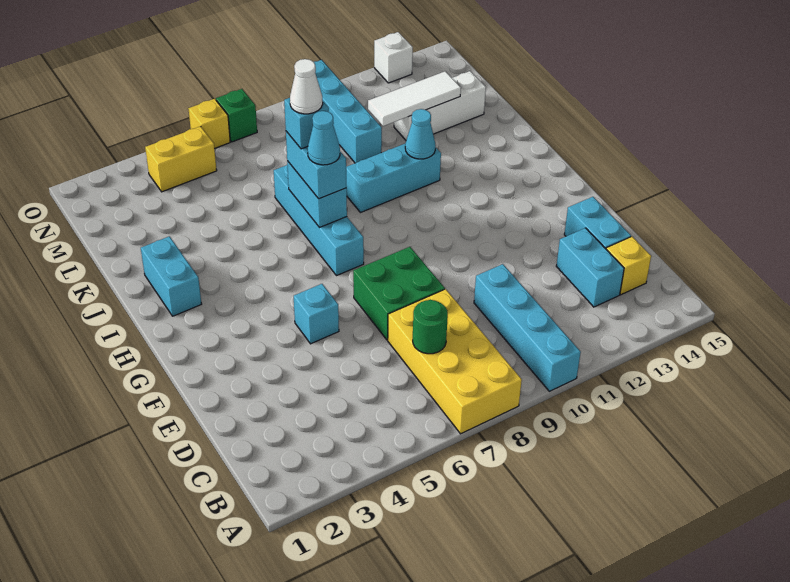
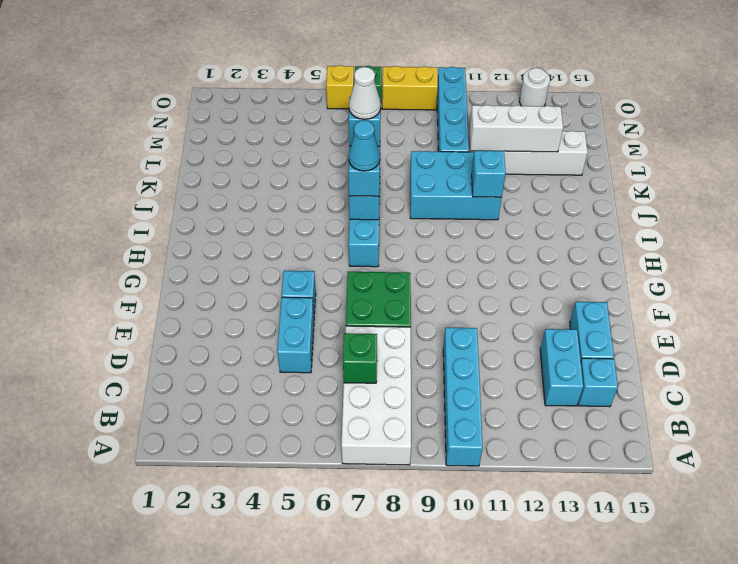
yellow brick A7:D8 level 1 -> white brick A7:D8 level 1
green round brick C7 level 2 -> green brick C7 level 2
yellow brick C14 level 1 -> cyan brick C14 level 1
cyan brick I2:J2 level 1 -> cyan brick D5:E5 level 1
cyan brick J9:J11 level 1 -> cyan brick J9:K11 level 1
cyan cone J11 level 2 -> cyan brick J11 level 2
white tile L11:L13 level 2 -> white brick L11:L13 level 2
yellow brick N4:N5 level 1 -> yellow brick O8:O9 level 1
white brick O13 level 1 -> white round brick O13 level 1

